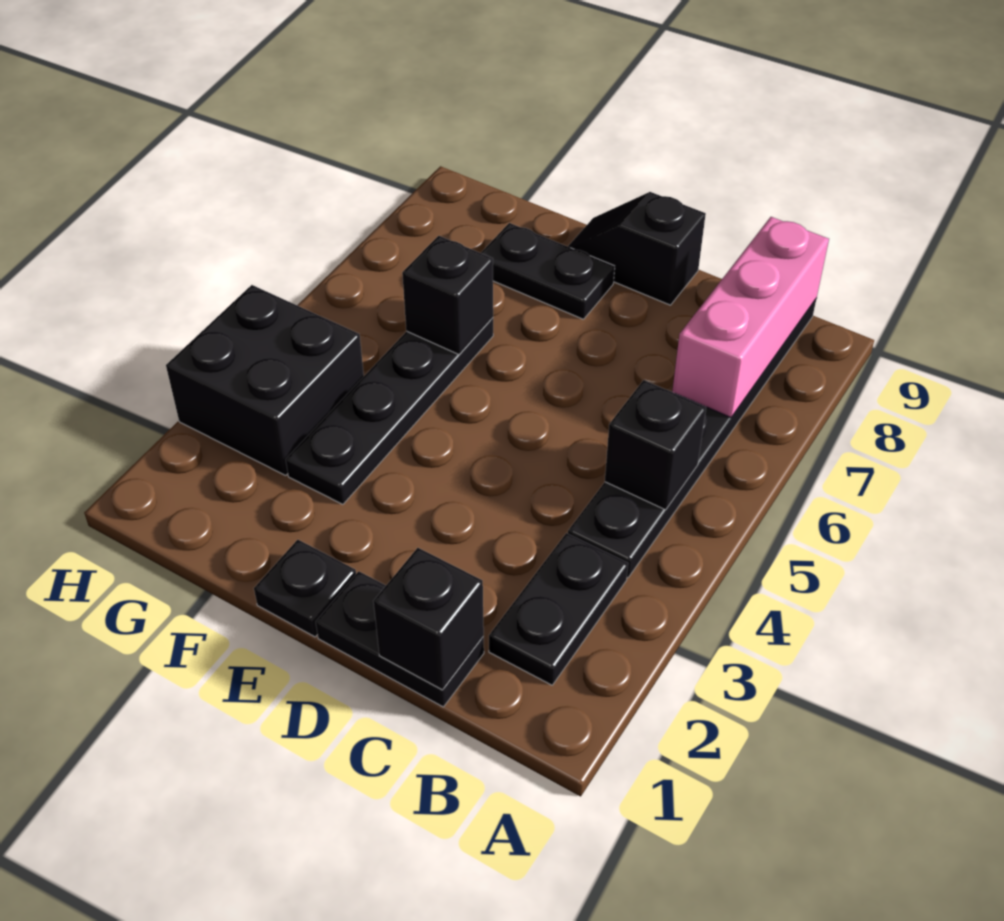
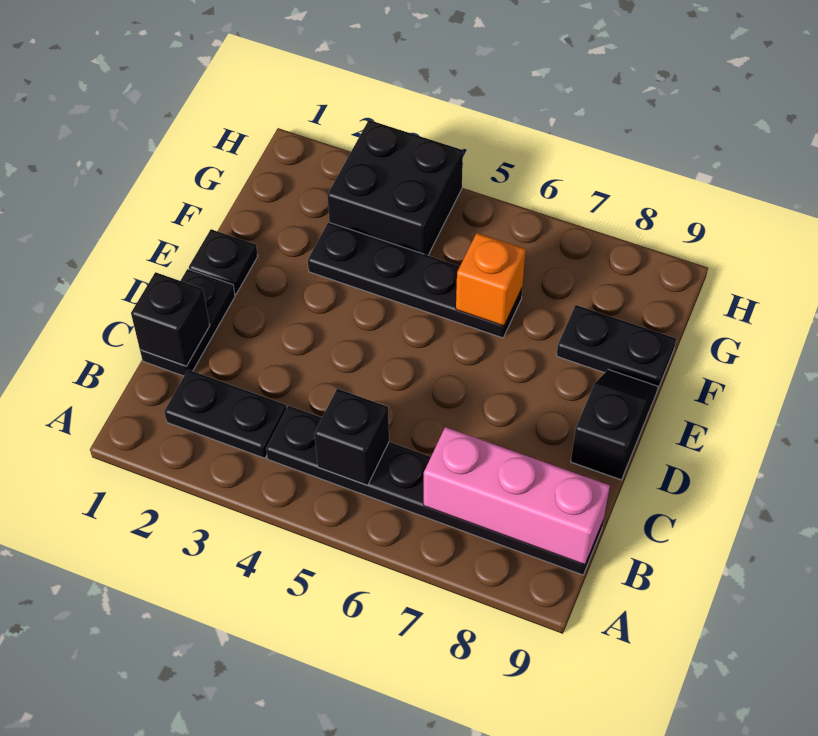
black plate E8:F8 level 1 -> black plate F8:F9 level 1
black brick F6 level 2 -> orange brick F6 level 2

